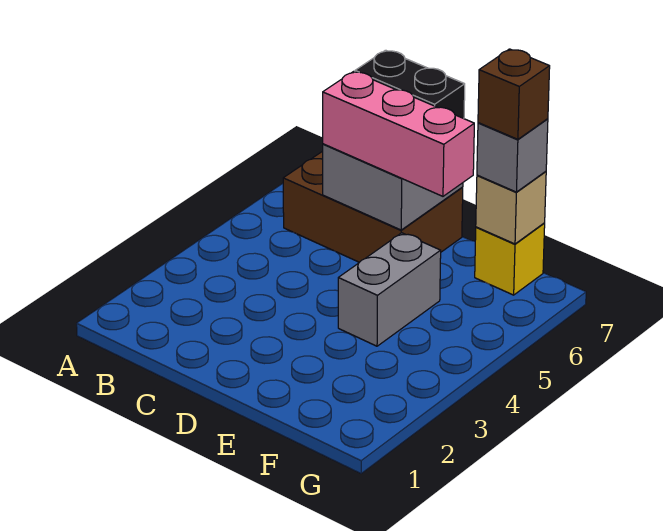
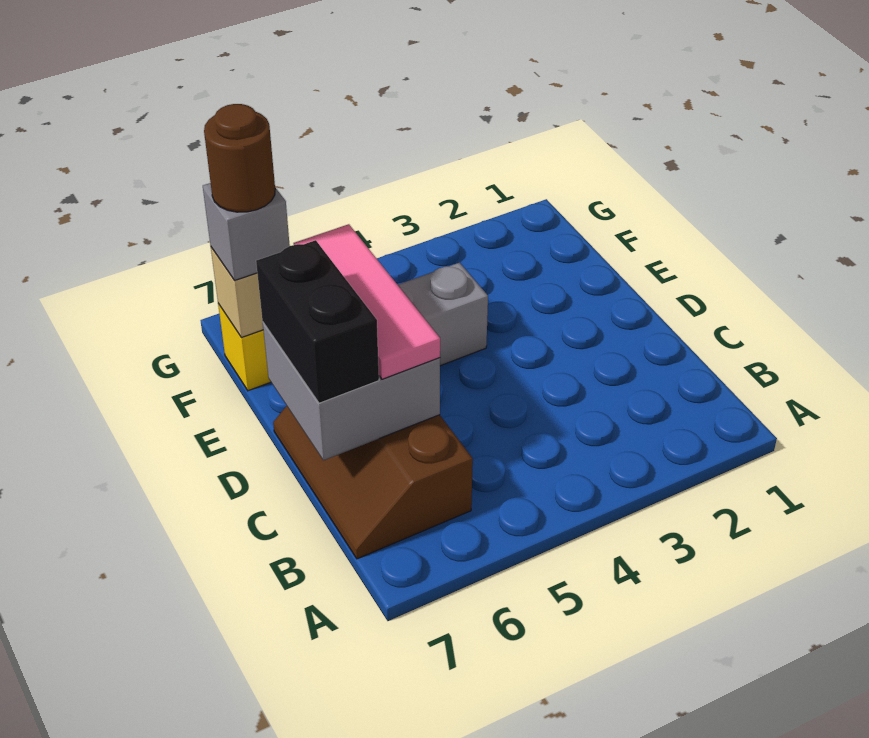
brown brick B6:D7 level 1 -> brown slope B6:D7 level 1 top 6
pink brick C6:E6 level 3 -> pink tile C6:E6 level 3
brown brick F7 level 4 -> brown round brick F7 level 4

